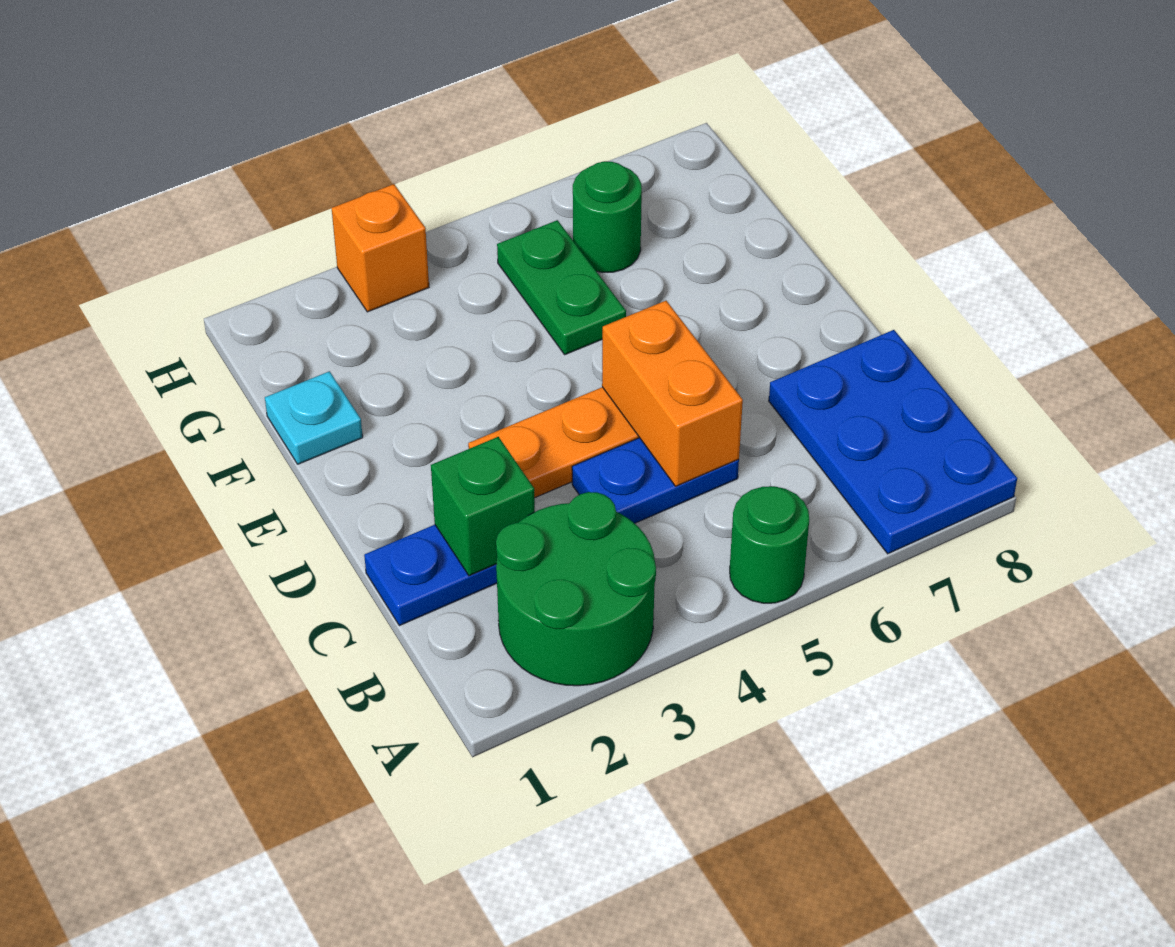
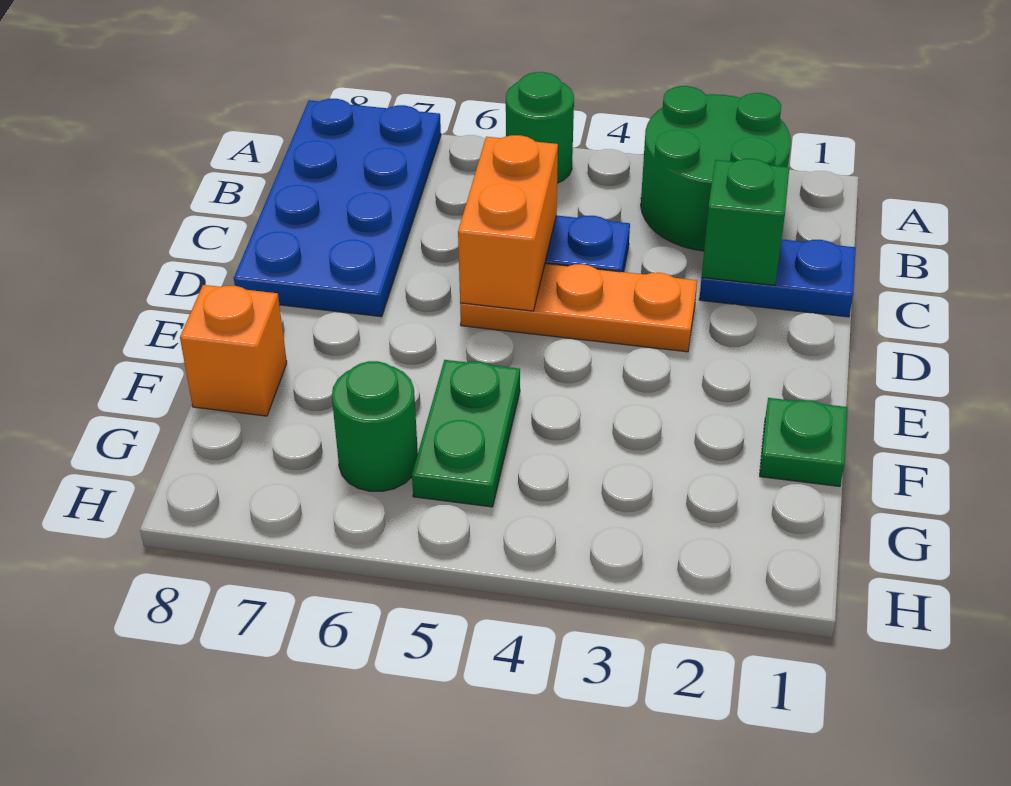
blue plate A7:C8 level 1 -> blue plate A7:D8 level 1
cyan plate F1 level 1 -> green plate F1 level 1
orange brick H3 level 1 -> orange brick F8 level 1

